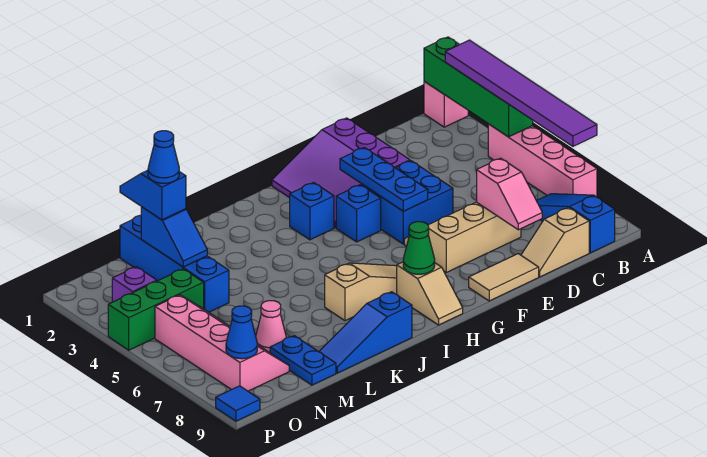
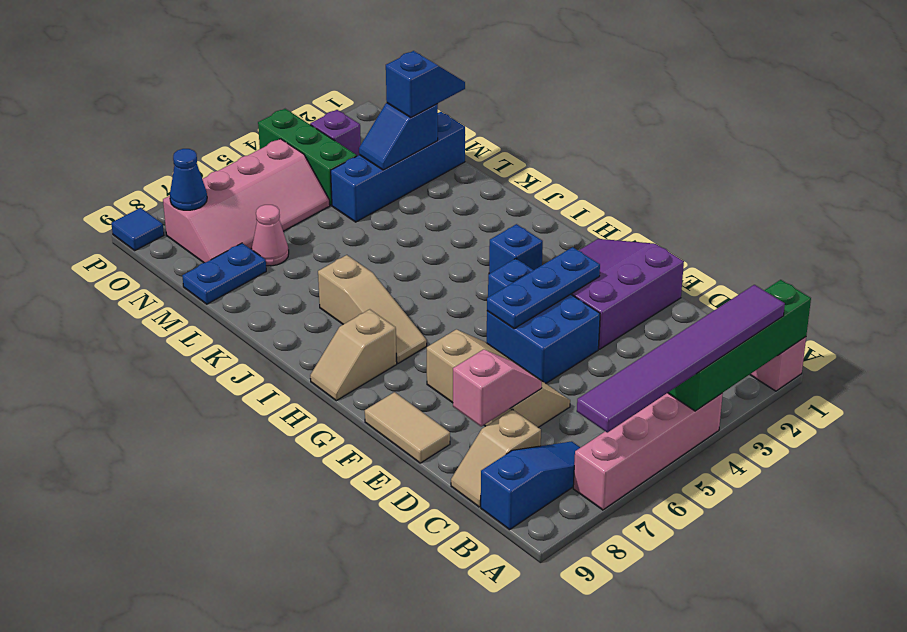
tan slope C9:D9 level 1 top C -> tan slope C8:C9 level 1 top 8
pink slope D7:D8 level 2 top 7 -> pink slope D7:D8 level 2 top 8
green cone H8 level 2 -> none
blue slope J9:L9 level 1 top J -> none
blue cone M2 level 4 -> none

